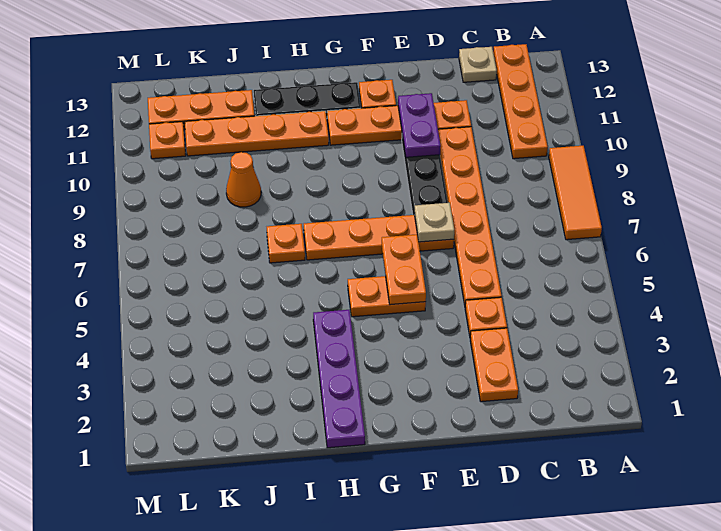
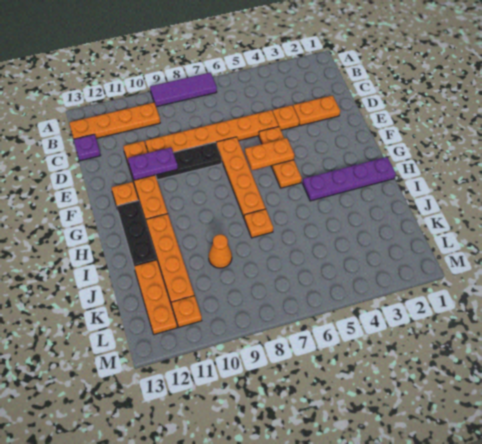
orange tile A7:A9 level 1 -> purple tile A7:A9 level 1
tan plate C13 level 1 -> purple plate C13 level 1
tan plate E7 level 2 -> none
orange plate F5:G5 level 1 -> orange plate E5:G5 level 1

